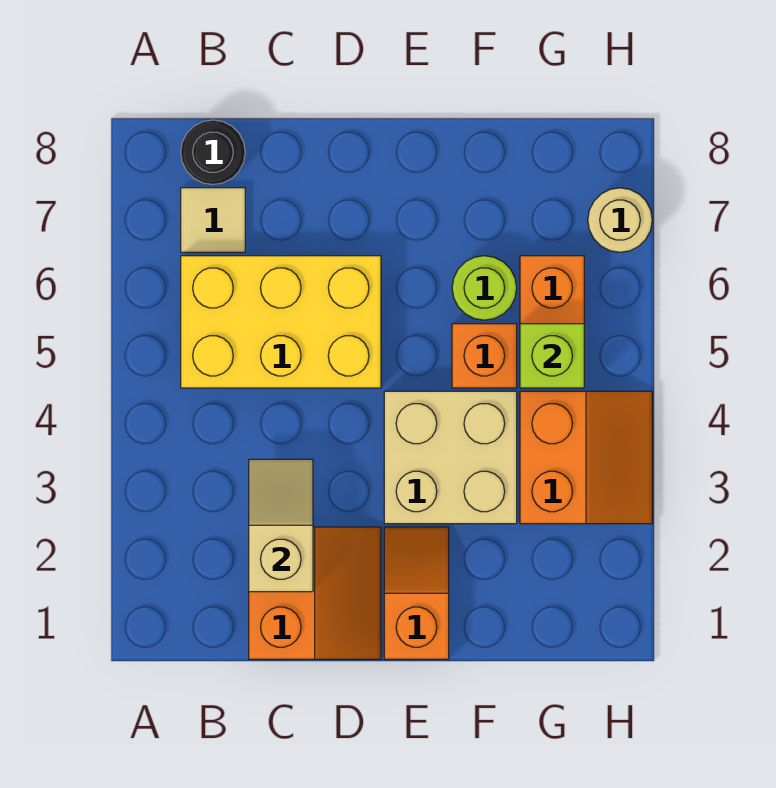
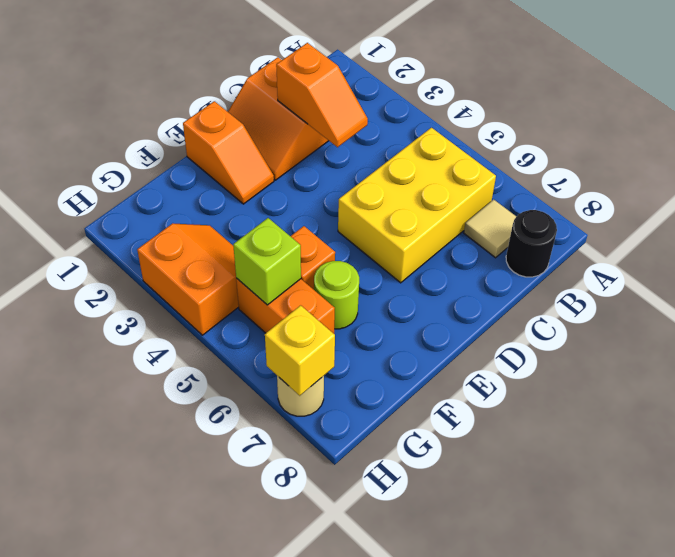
tan slope C2:C3 level 2 top 2 -> orange slope C2:C3 level 2 top 2
tan brick E3:F4 level 1 -> none
orange slope G3:H4 level 1 top G -> orange slope G3:H4 level 1 top H
none -> yellow brick H7 level 2

